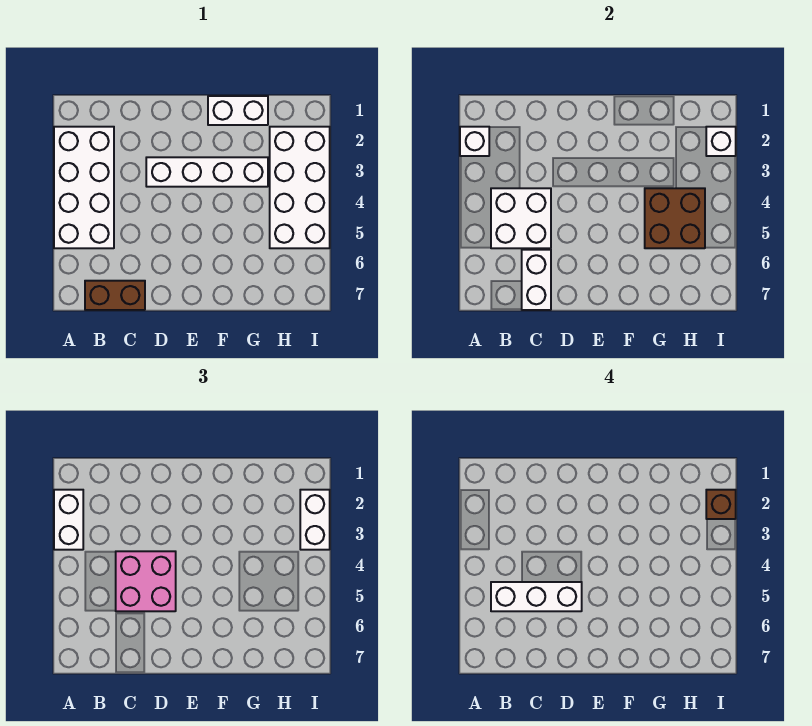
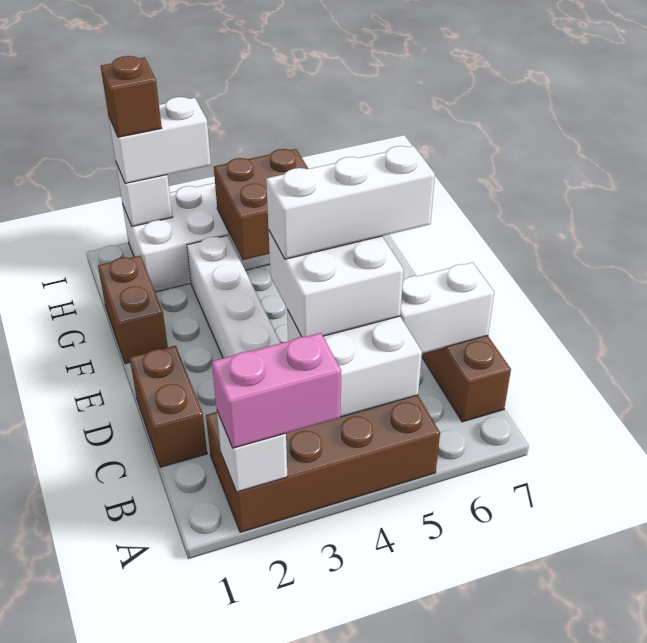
white brick A2:B5 level 1 -> brown brick A2:B5 level 1
white brick A2:A3 level 3 -> pink brick A2:A3 level 3
white brick B5:D5 level 4 -> white brick D4:D6 level 4
none -> brown brick C1:D1 level 1
pink brick C4:D5 level 3 -> white brick C4:D5 level 3
white brick F1:G1 level 1 -> brown brick F1:G1 level 1

